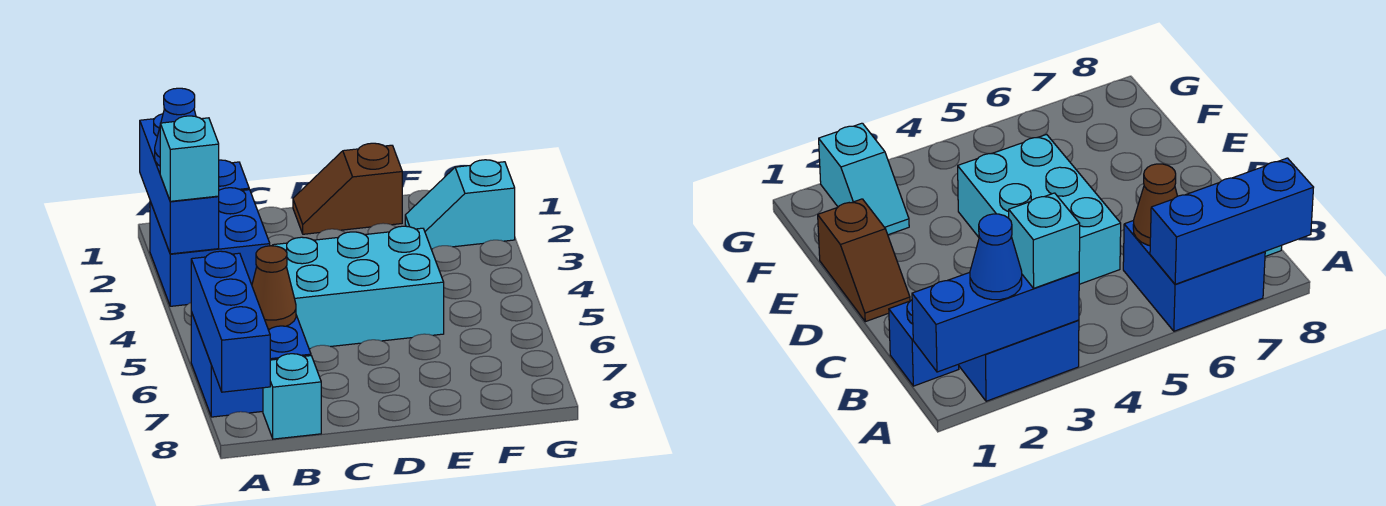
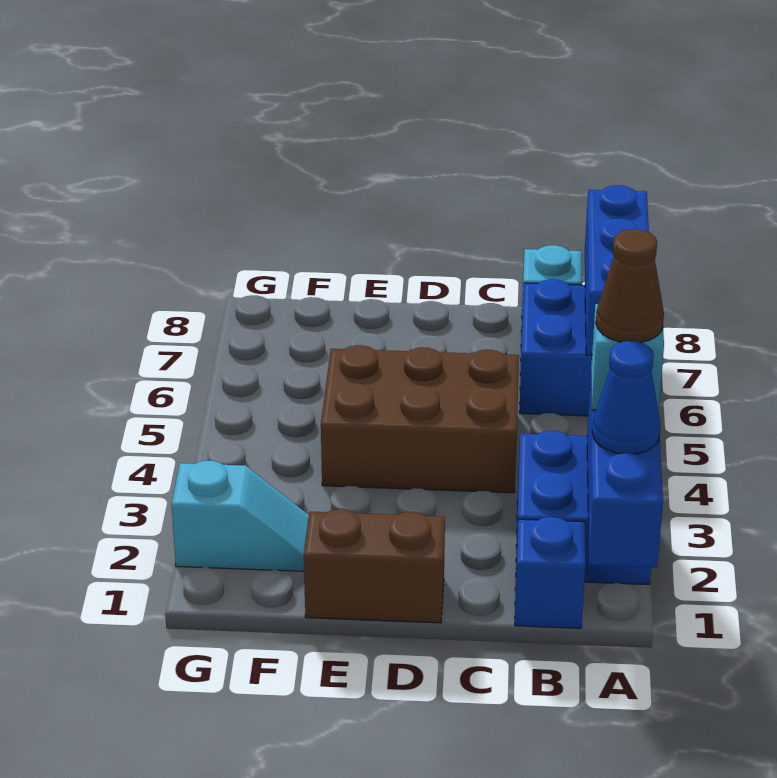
brown cone B6 level 2 -> brown cone A3 level 4
cyan brick C4:E5 level 1 -> brown brick C4:E5 level 1
brown slope D1:E1 level 1 top E -> brown brick D1:E1 level 1

